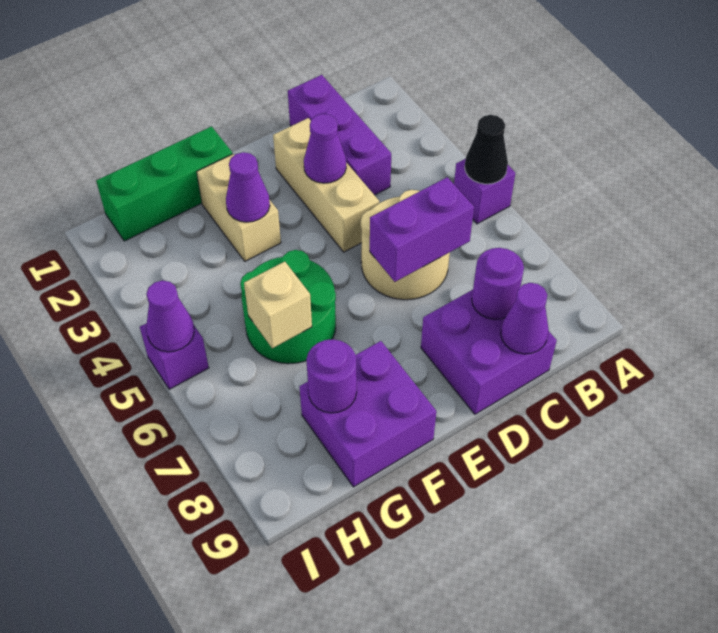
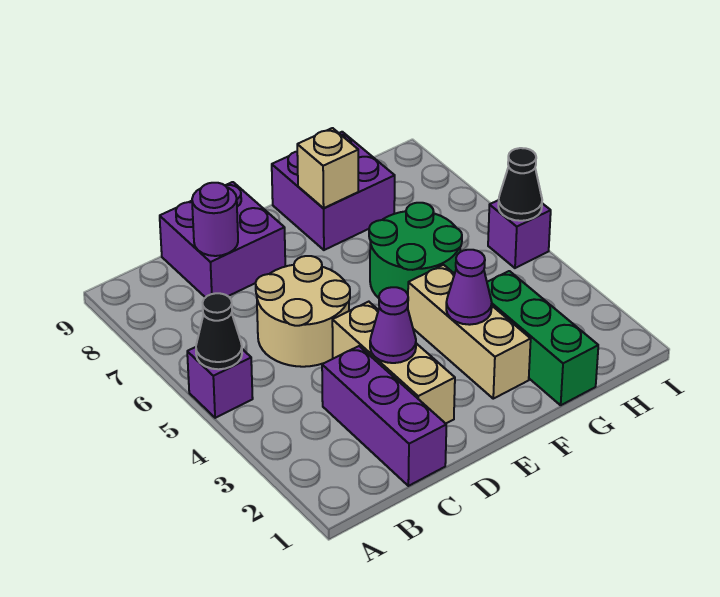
purple brick C6:D6 level 2 -> none
purple cone C9 level 2 -> none
green brick F1:H1 level 1 -> green brick G1:G3 level 1
tan brick F2:F3 level 1 -> tan brick F2:F4 level 1
tan brick G6 level 2 -> tan brick F8 level 2
purple round brick G8 level 2 -> none
purple cone I5 level 2 -> black cone I5 level 2

